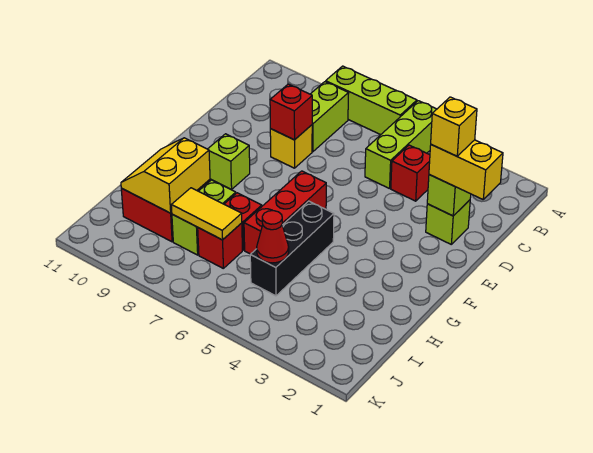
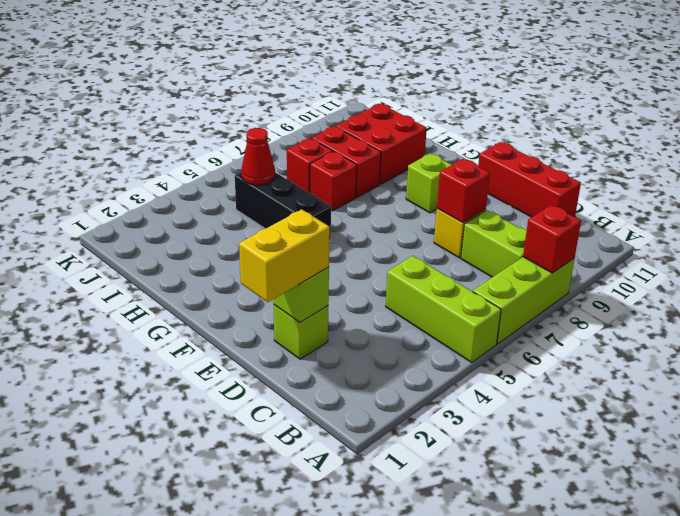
red brick C4 level 1 -> red brick A8 level 2
yellow brick D2 level 4 -> none
red brick F6:H6 level 1 -> red brick C11:E11 level 1
lime brick H8:I8 level 1 -> red brick H8:I8 level 1
yellow slope H9:I10 level 2 top 9 -> none
yellow tile I7:I8 level 2 -> none

